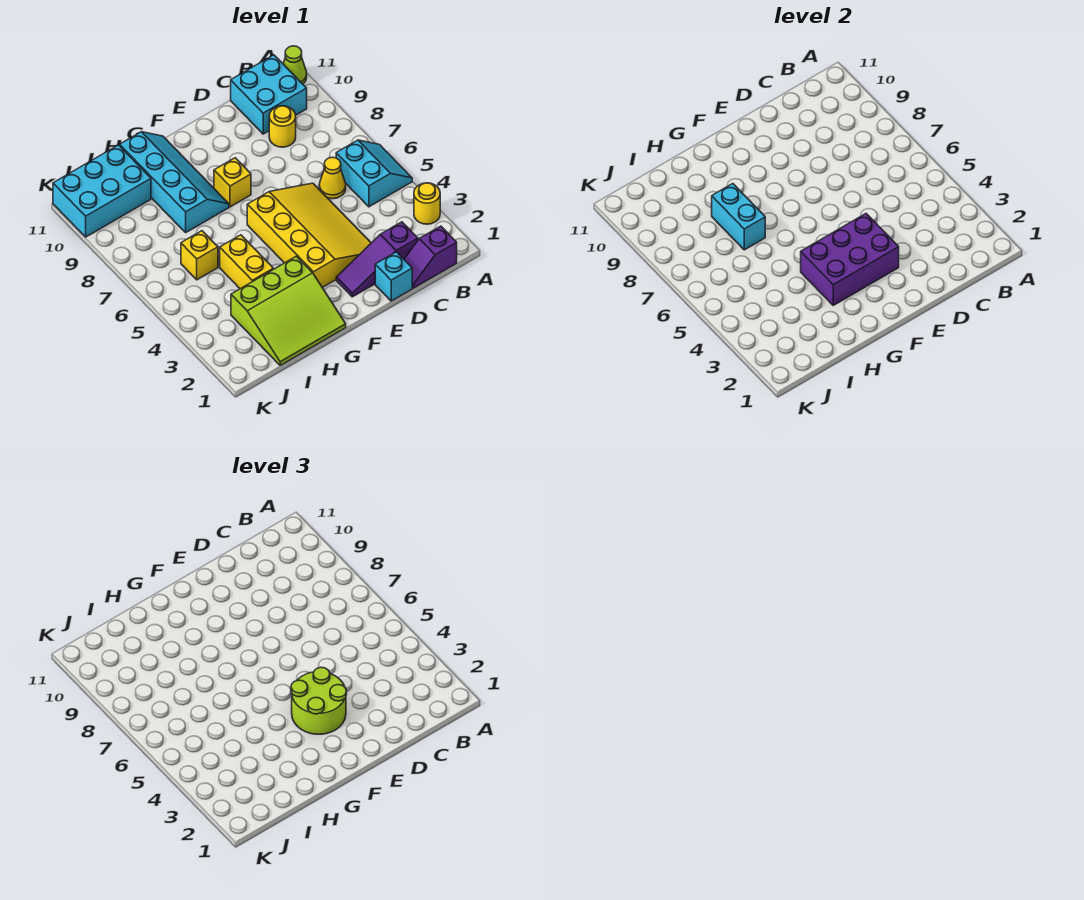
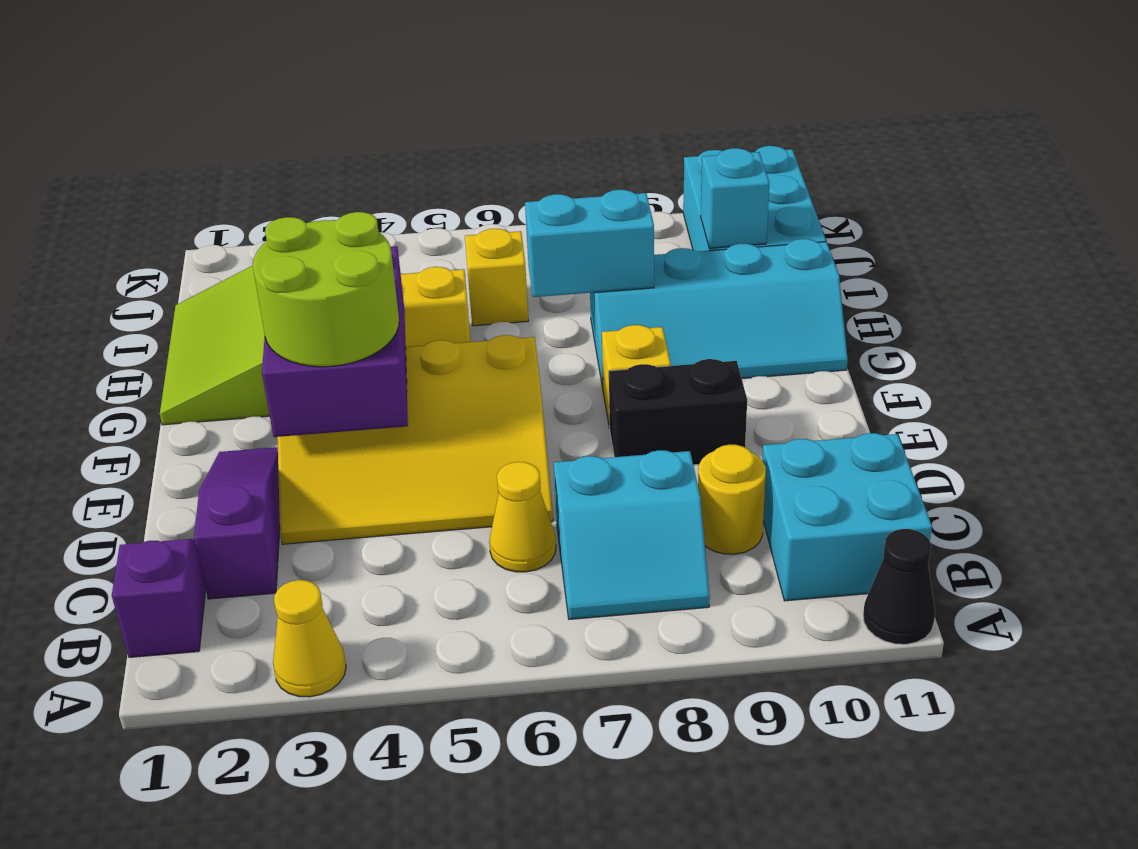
yellow round brick A3 level 1 -> yellow cone A3 level 1
cyan slope A5:B6 level 1 top B -> cyan slope B7:C8 level 1 top C
lime cone A11 level 1 -> black cone A11 level 1
cyan brick D1 level 1 -> cyan brick I10 level 2
none -> black brick E8:E9 level 1

